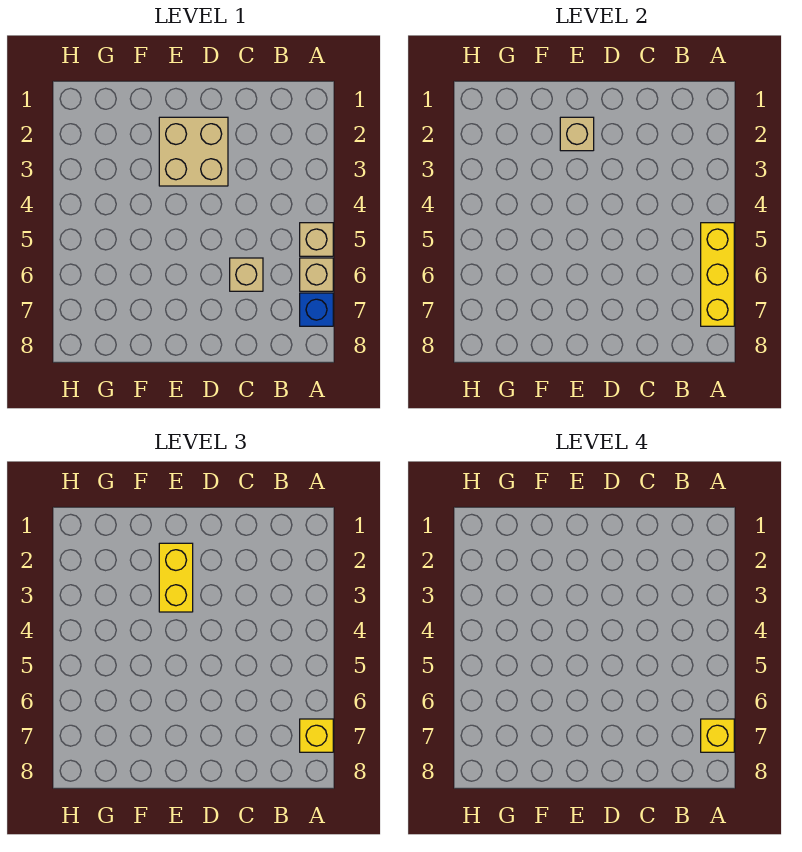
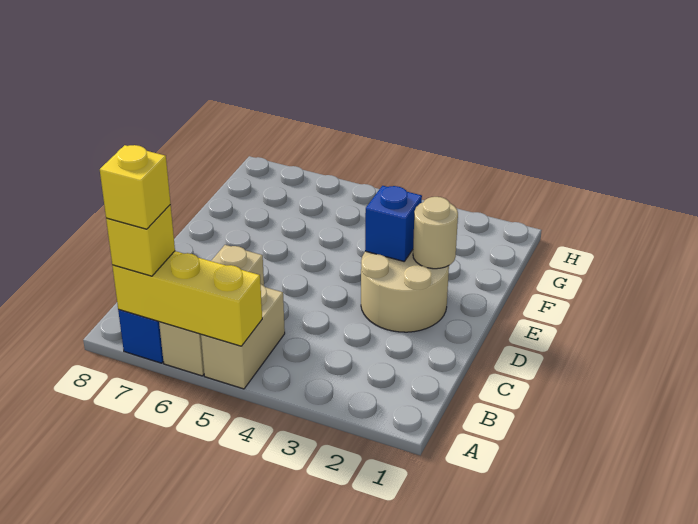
tan brick A5 level 1 -> tan brick A5:B5 level 1
tan brick D2:E3 level 1 -> tan round brick D2:E3 level 1
tan brick E2 level 2 -> tan round brick E2 level 2
yellow brick E2:E3 level 3 -> none
none -> blue brick E3 level 2

